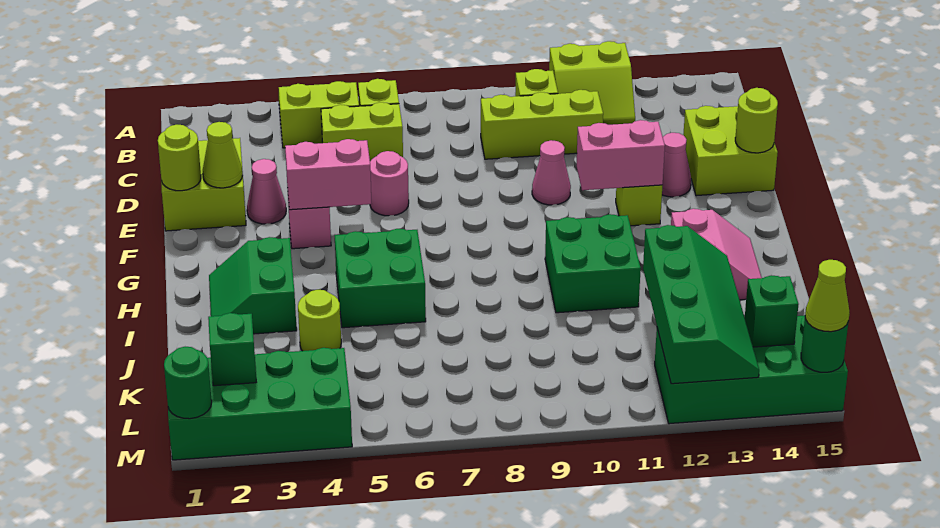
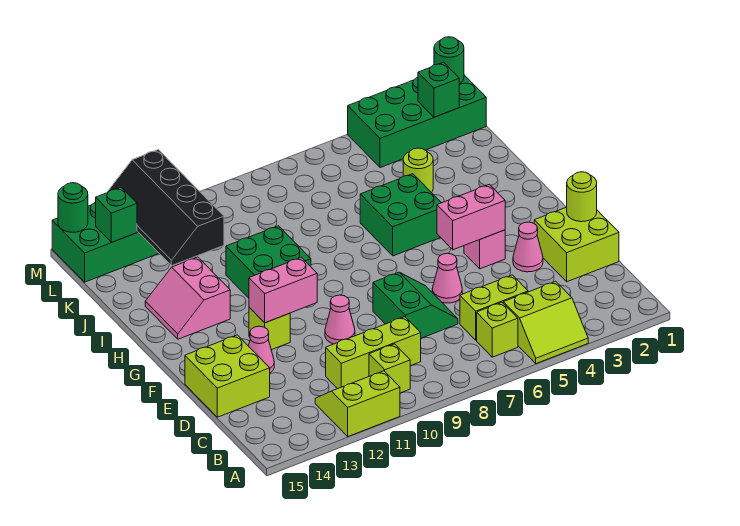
lime cone E2 level 2 -> none
pink round brick E6 level 1 -> pink cone E6 level 1
lime round brick E15 level 2 -> none
green slope H2:I3 level 1 top 3 -> green slope D7:E8 level 1 top 8
green slope J12:M13 level 2 top 12 -> black slope J12:M13 level 2 top 12
lime cone M15 level 3 -> none

